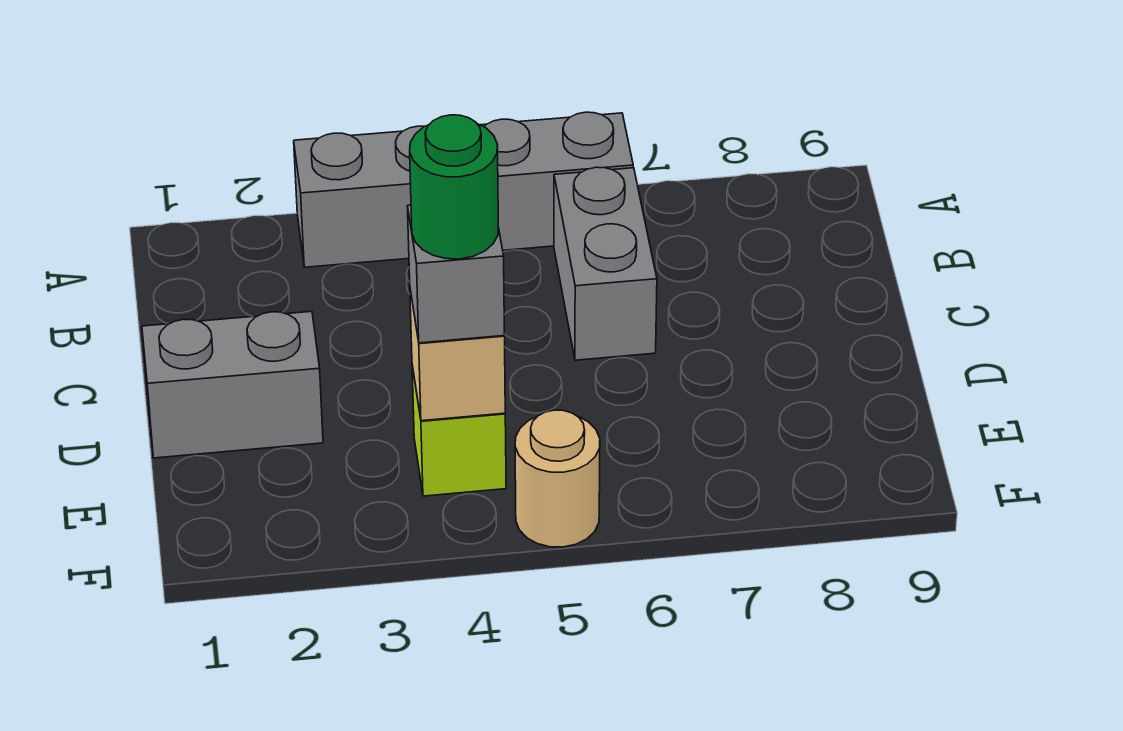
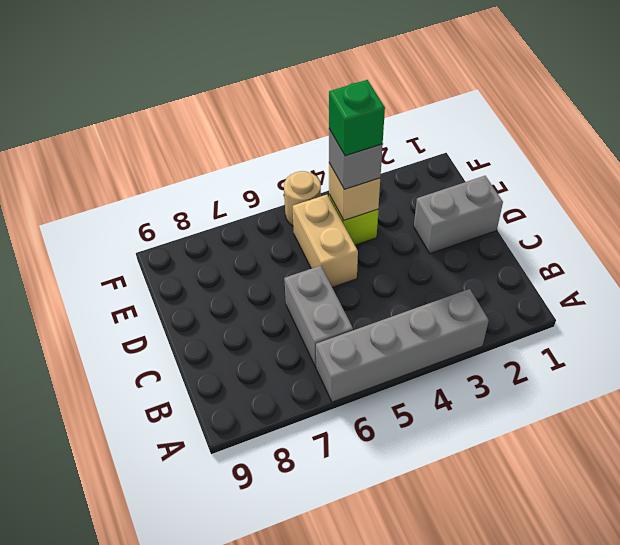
none -> tan brick D5:E5 level 1
green round brick E4 level 4 -> green brick E4 level 4

